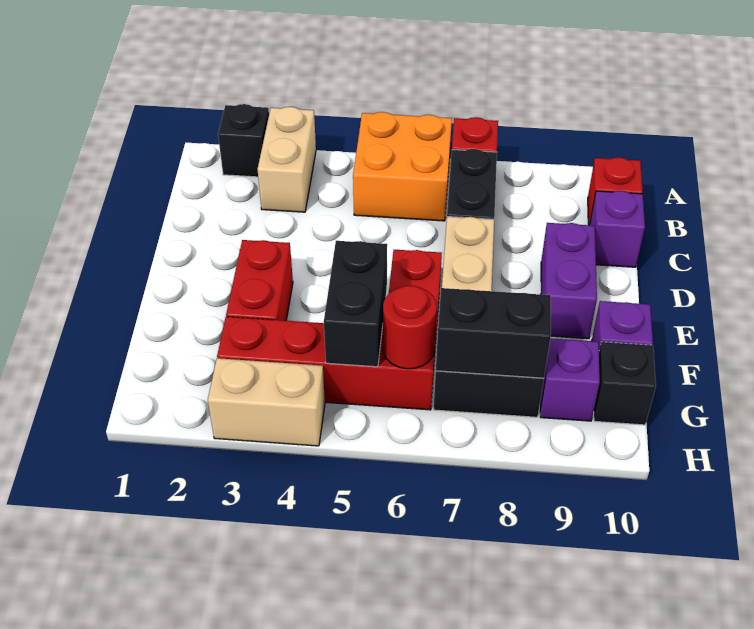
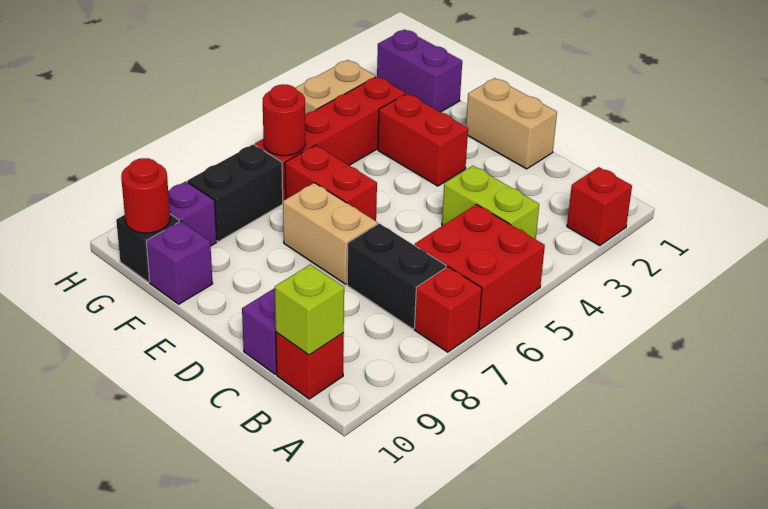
black brick A2 level 1 -> red brick A2 level 1
tan brick A3:B3 level 1 -> tan brick D1:E1 level 1
orange brick A5:B6 level 1 -> red brick A5:B6 level 1
none -> lime brick B4:C4 level 1
none -> lime brick B10 level 2
purple brick D9:E9 level 1 -> purple brick G1:H1 level 1
black brick F5:G5 level 2 -> none
black brick G7:G8 level 2 -> none
none -> red round brick G10 level 2

